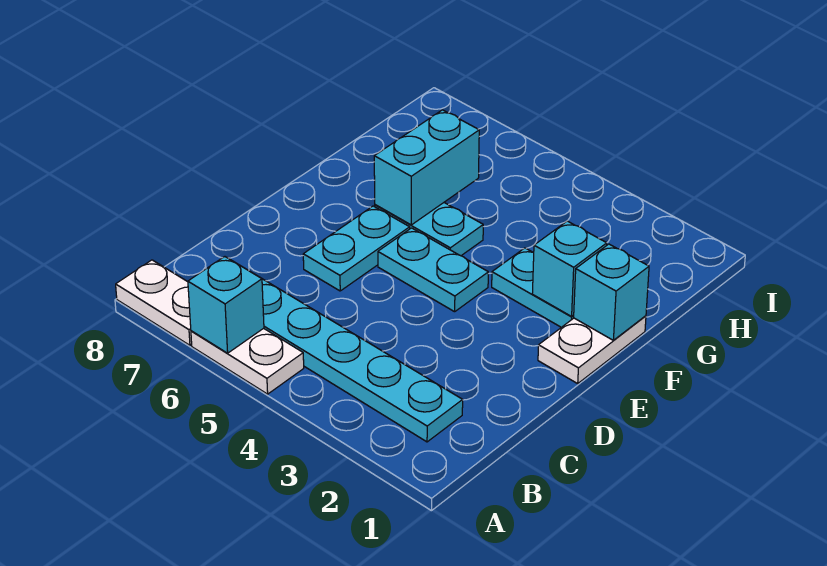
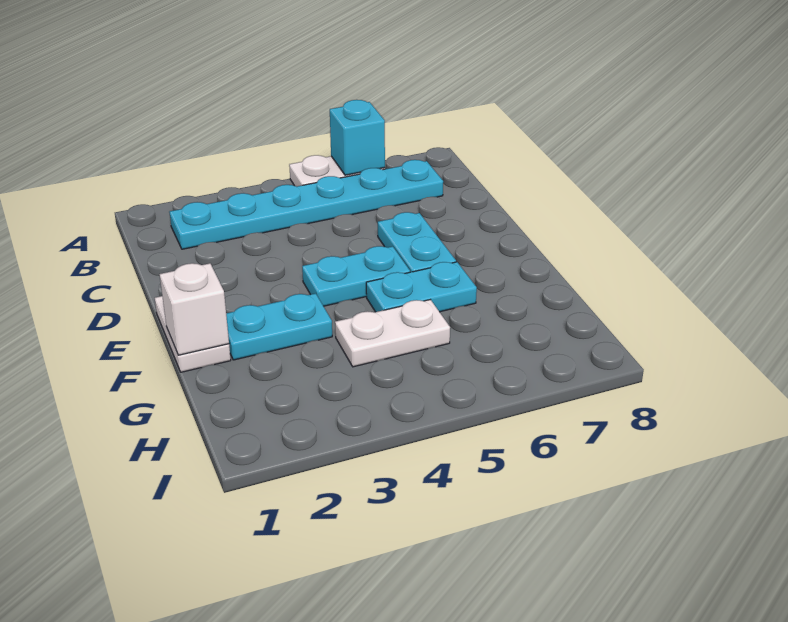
white plate A7:A8 level 1 -> white plate G4:G5 level 1
cyan brick F1 level 2 -> white brick F1 level 2
cyan brick F2 level 2 -> none
cyan brick F6:G6 level 2 -> none

